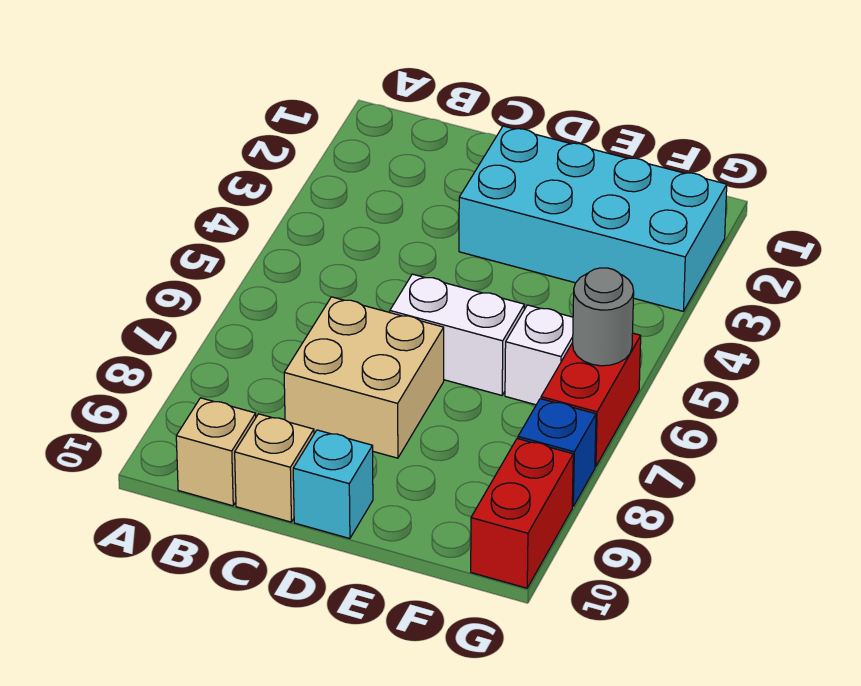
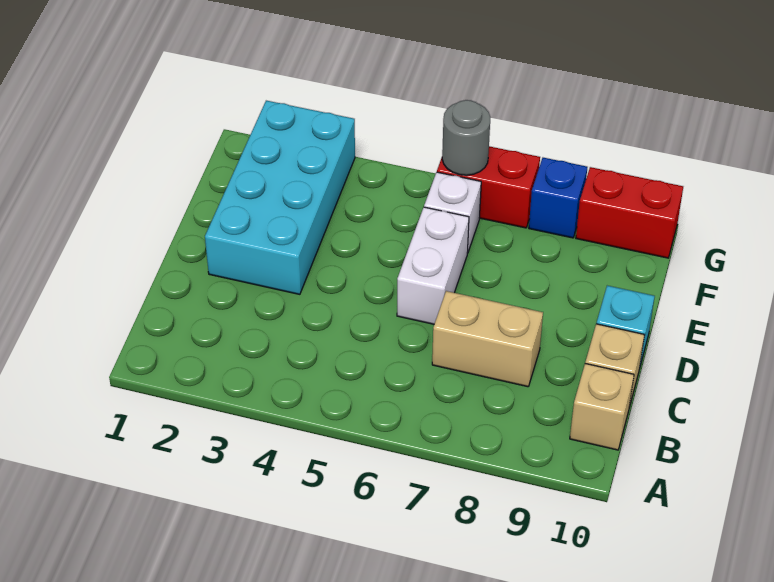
tan brick C7:D8 level 1 -> tan brick C7:C8 level 1

